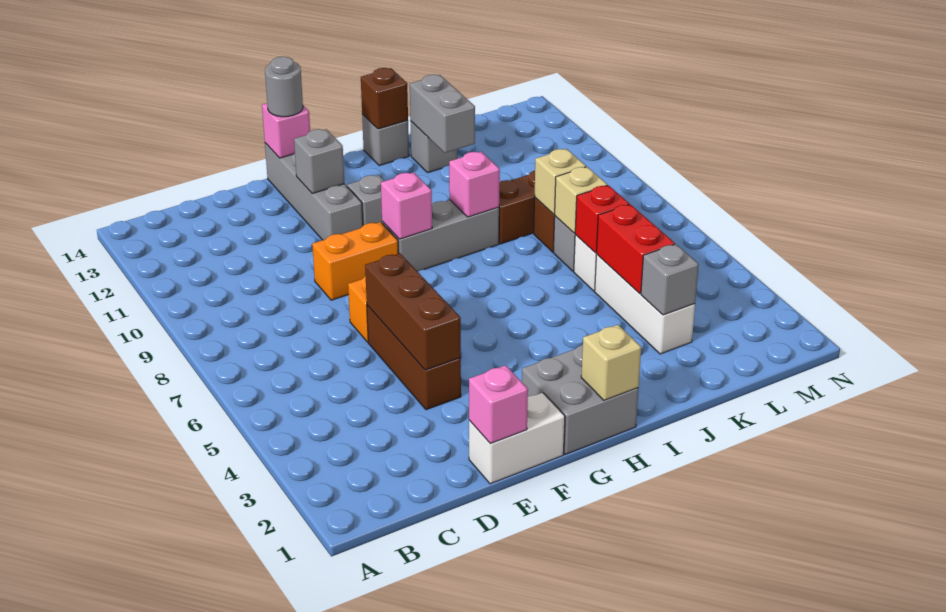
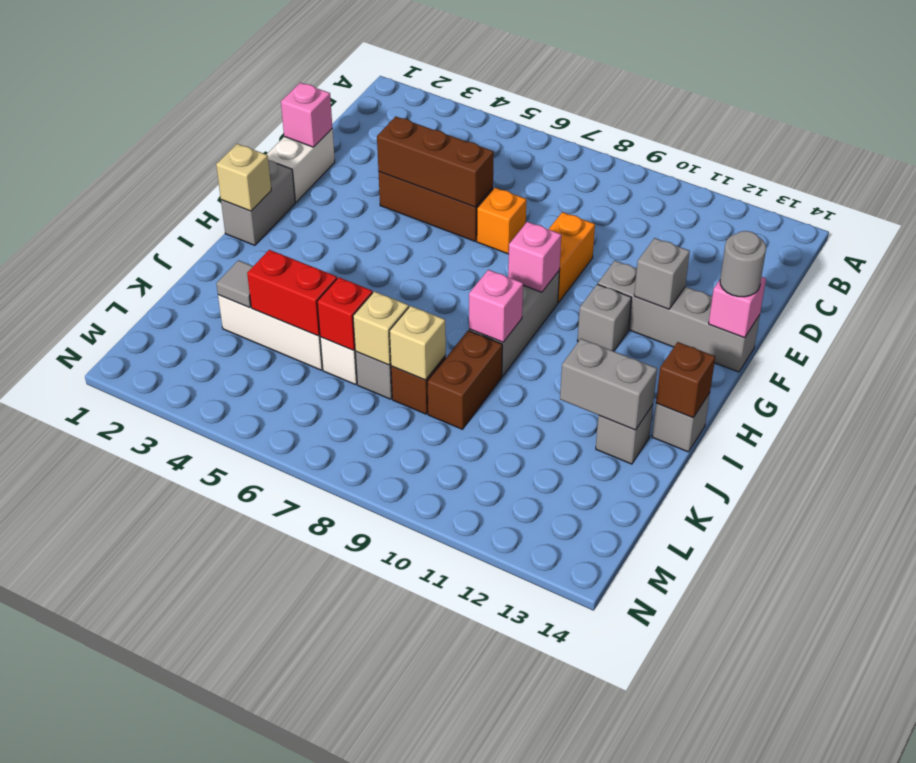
grey brick G1:H2 level 1 -> grey brick G1:H1 level 1
grey brick K3 level 2 -> grey tile K3 level 2

